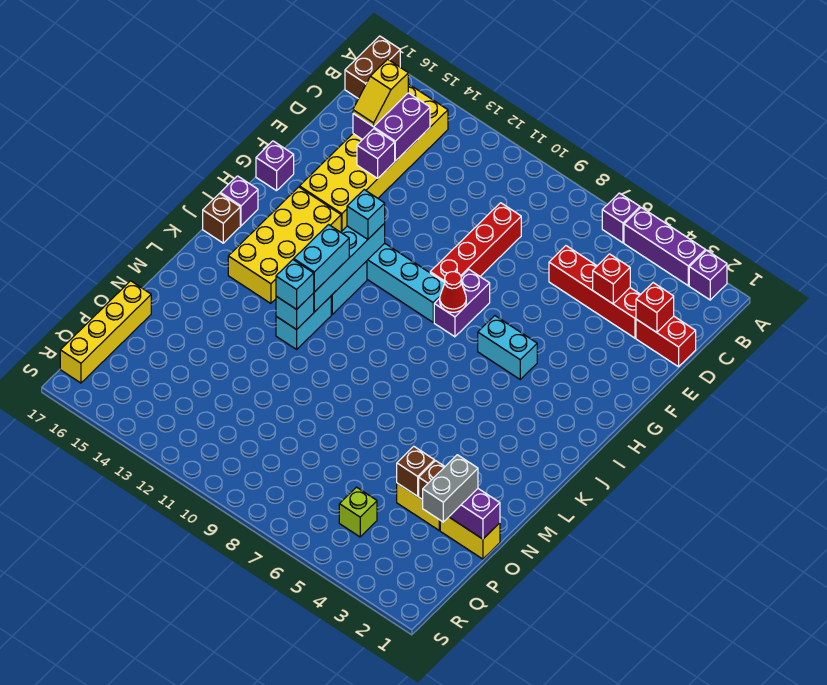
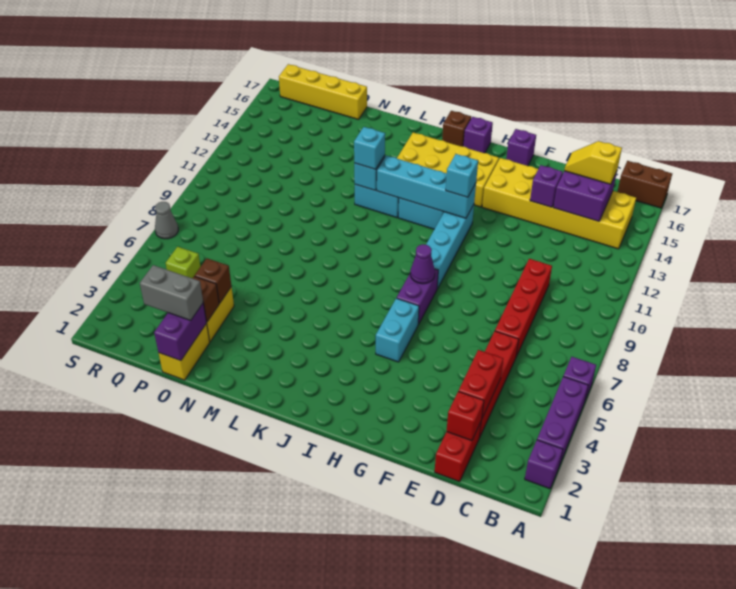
red brick D4 level 2 -> red brick D3:D4 level 2
red brick D9:G9 level 1 -> red brick D7:D10 level 1
purple brick G8:H8 level 1 -> purple brick H7:H8 level 1
red cone H8 level 2 -> purple cone H8 level 2
cyan brick J12:K12 level 3 -> none
none -> grey cone S7 level 1

